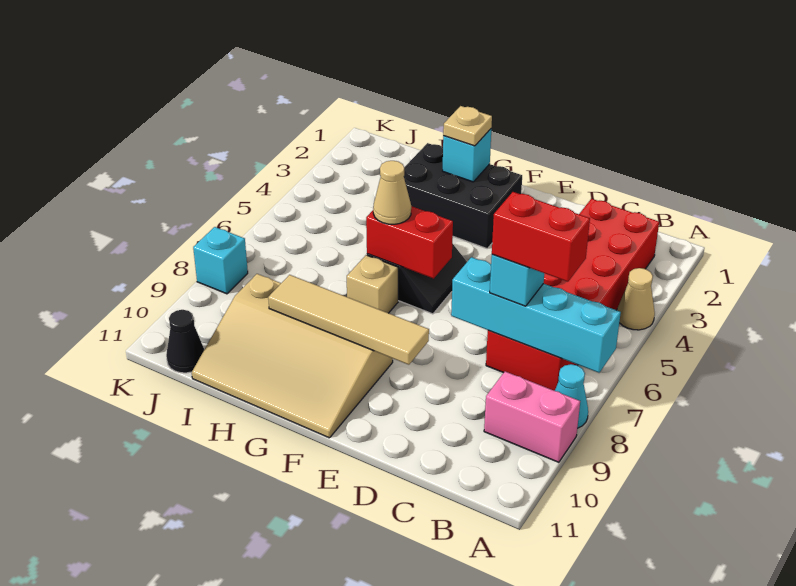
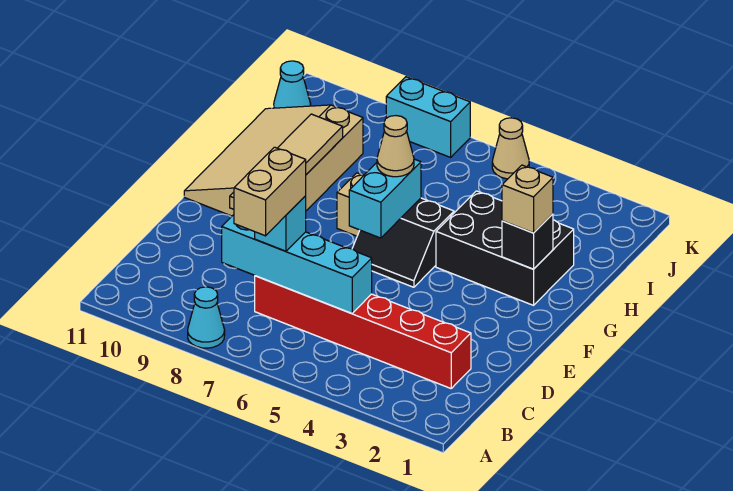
tan cone A4 level 1 -> tan cone K5 level 1
cyan brick A7:D7 level 2 -> cyan brick C5:C8 level 2
pink brick A9:B9 level 1 -> none
red brick B2:C7 level 1 -> red brick C2:C7 level 1
red brick B7:C7 level 4 -> tan brick B7:C7 level 4
black brick F2:H3 level 1 -> black brick G2:H4 level 1
red brick F6:G6 level 2 -> cyan brick F6:G6 level 2
cyan brick G2 level 2 -> black brick G2 level 2
tan plate G2 level 3 -> tan brick G2 level 3
black cone J11 level 1 -> cyan cone J11 level 1
cyan brick K8 level 1 -> cyan brick K7:K8 level 1

